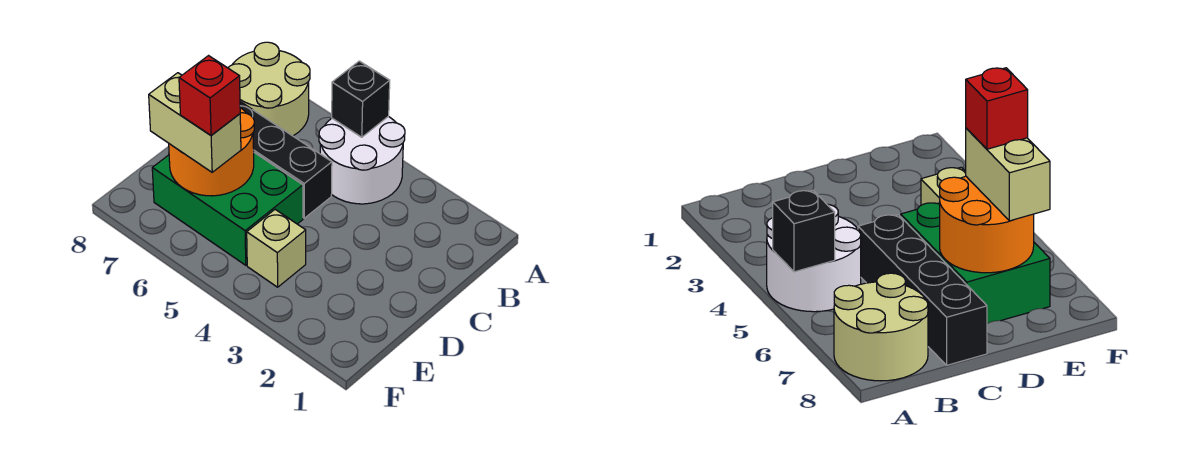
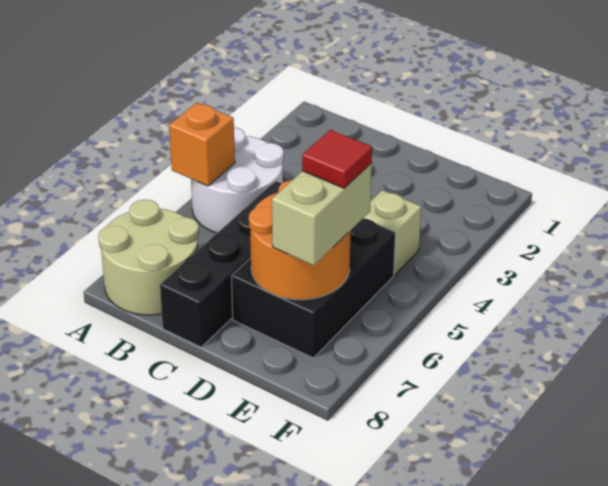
black brick A5 level 2 -> orange brick A5 level 2
green brick D5:E7 level 1 -> black brick D5:E7 level 1
red brick E6 level 4 -> red tile E6 level 4

